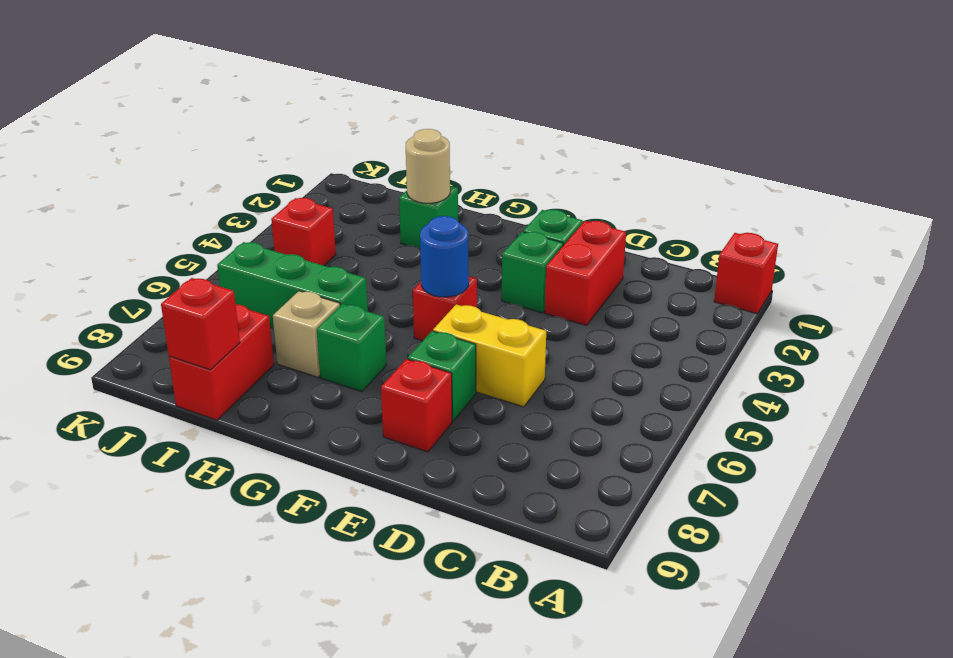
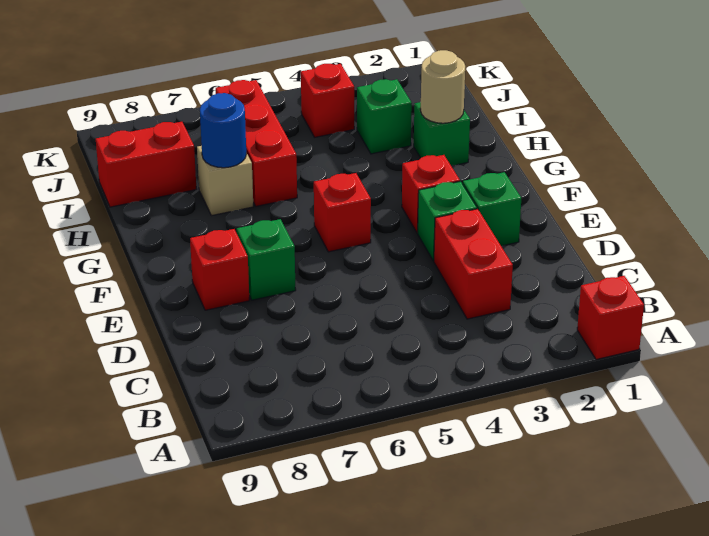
red brick D2:D3 level 1 -> red brick C3:D3 level 1
yellow brick D6:E6 level 1 -> none
blue round brick F5 level 2 -> blue round brick H7 level 2
green brick G7 level 1 -> green brick I3 level 1
green brick H6:J6 level 1 -> red brick H6:J6 level 1
red brick I9 level 2 -> red brick F3 level 1

